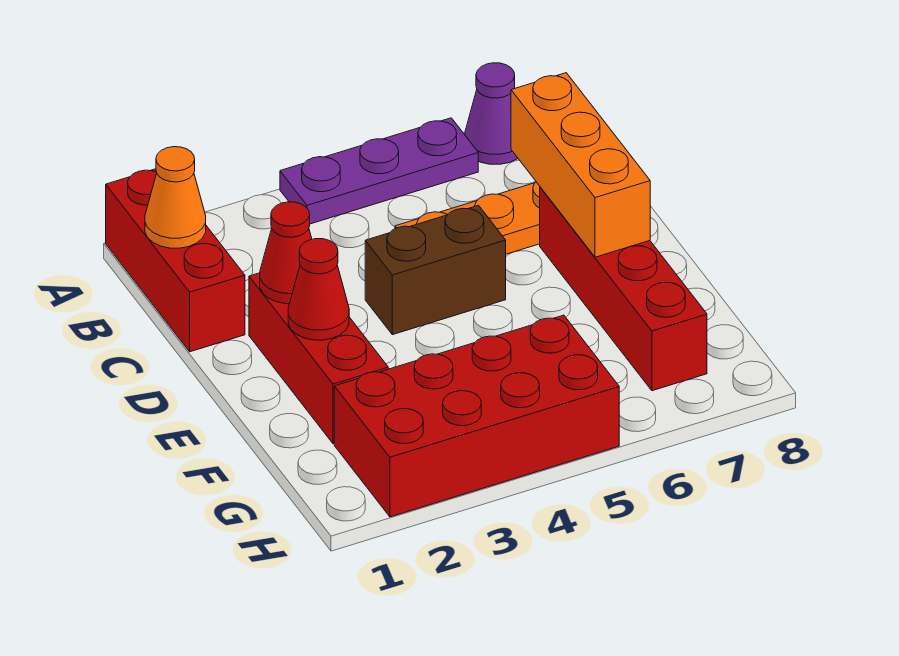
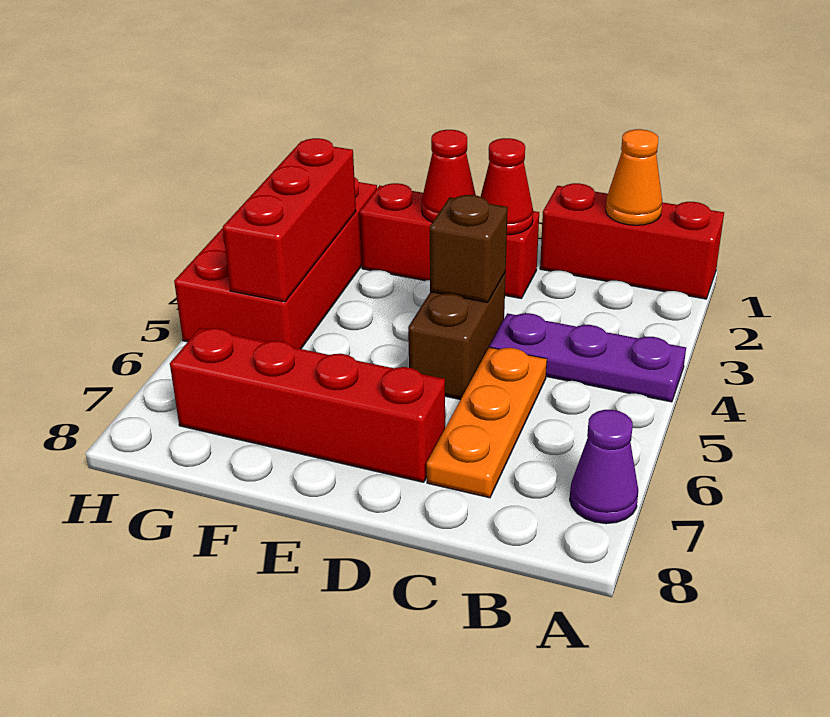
purple plate A4:A6 level 1 -> purple plate A4:C4 level 1
orange brick C7:E7 level 2 -> none
none -> brown brick D4 level 2
none -> red brick G3:G5 level 2

